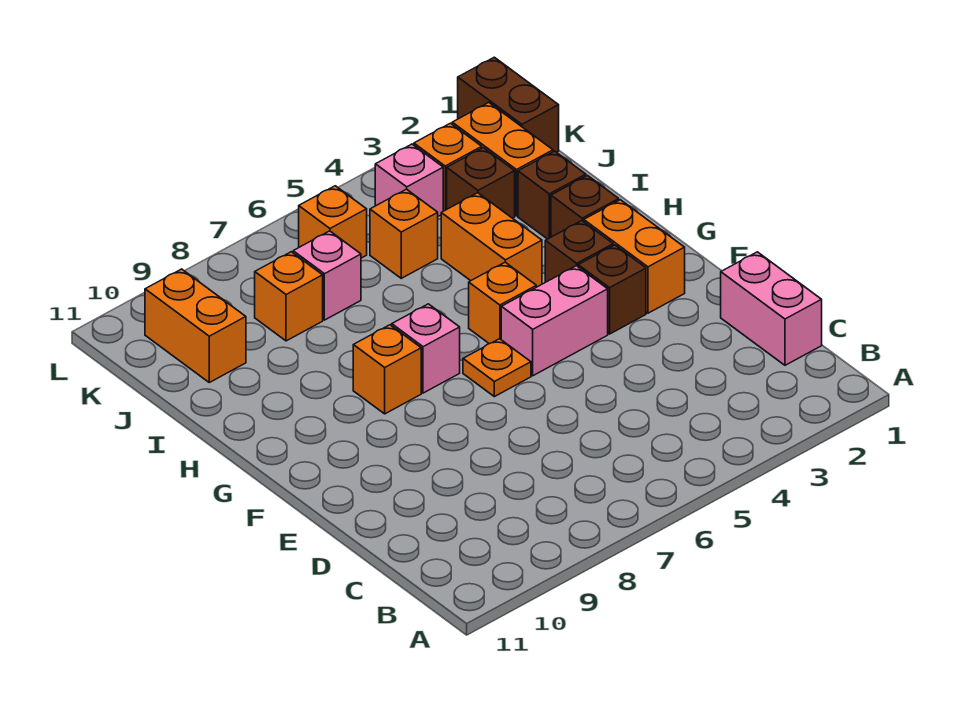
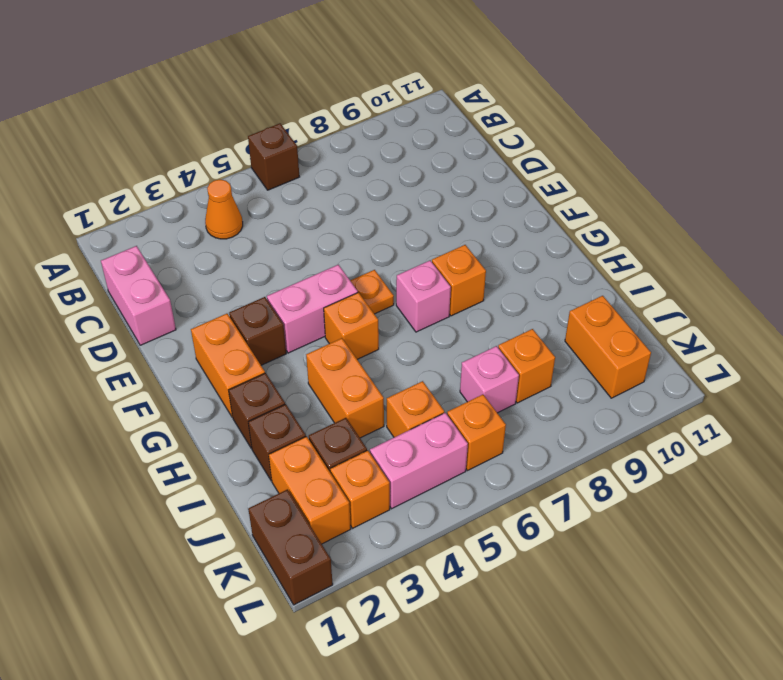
none -> orange cone B4 level 1
brown brick G3 level 1 -> brown brick A6 level 1
pink brick K4 level 1 -> pink brick K4:K5 level 1

